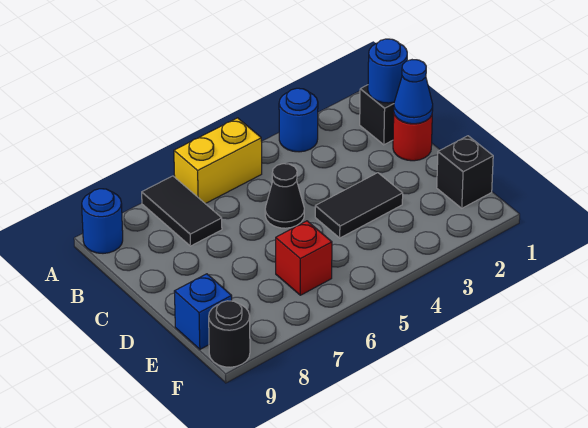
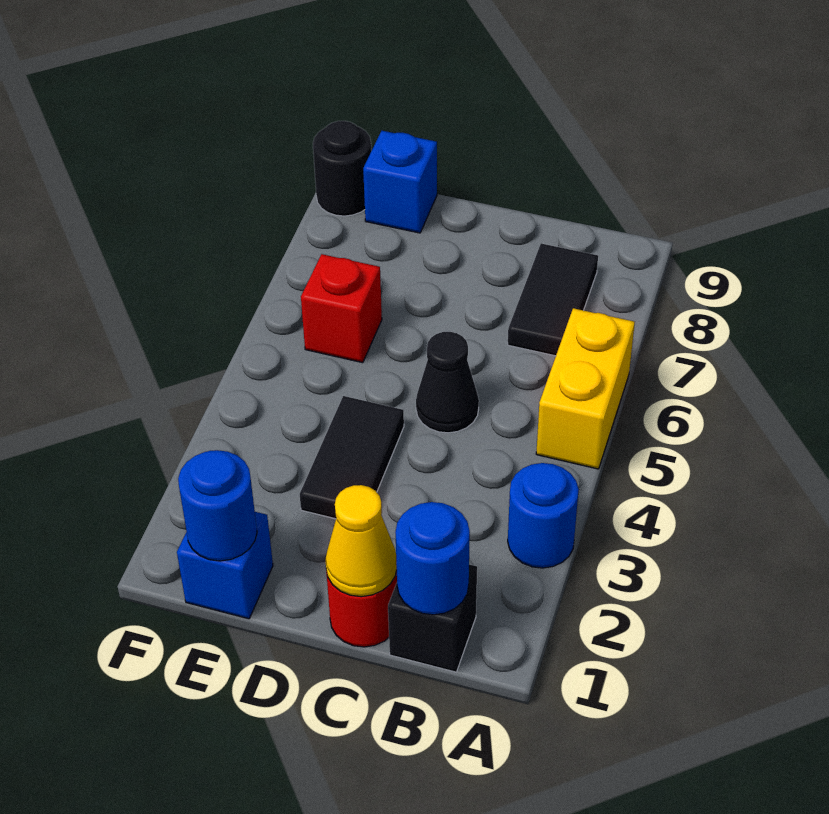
black tile A7:B7 level 1 -> black tile B7:B8 level 1
blue round brick A9 level 1 -> blue round brick E1 level 2
blue cone C1 level 2 -> yellow cone C1 level 2
black brick E1 level 1 -> blue brick E1 level 1

